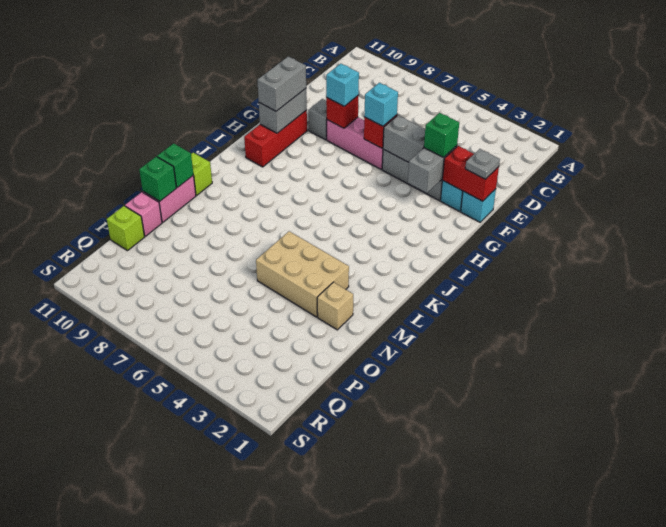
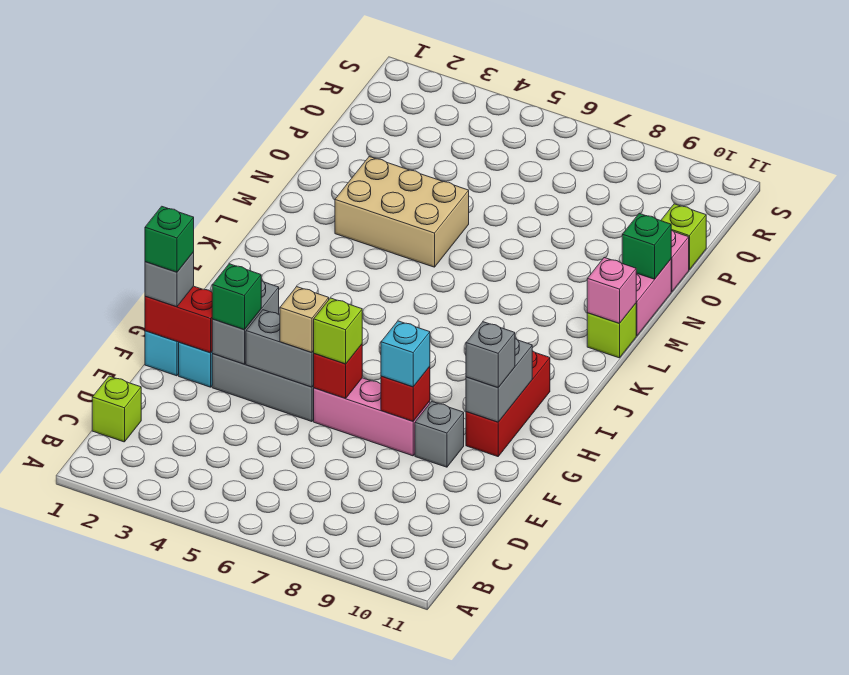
none -> lime brick C1 level 1
grey plate F1 level 3 -> grey brick F1 level 3
cyan brick F6 level 3 -> lime brick F6 level 3
grey brick G10:H10 level 3 -> grey brick G10 level 3
none -> pink brick L11 level 2
green brick M11 level 2 -> green brick F1 level 4
tan brick N2 level 1 -> tan brick F5 level 3

